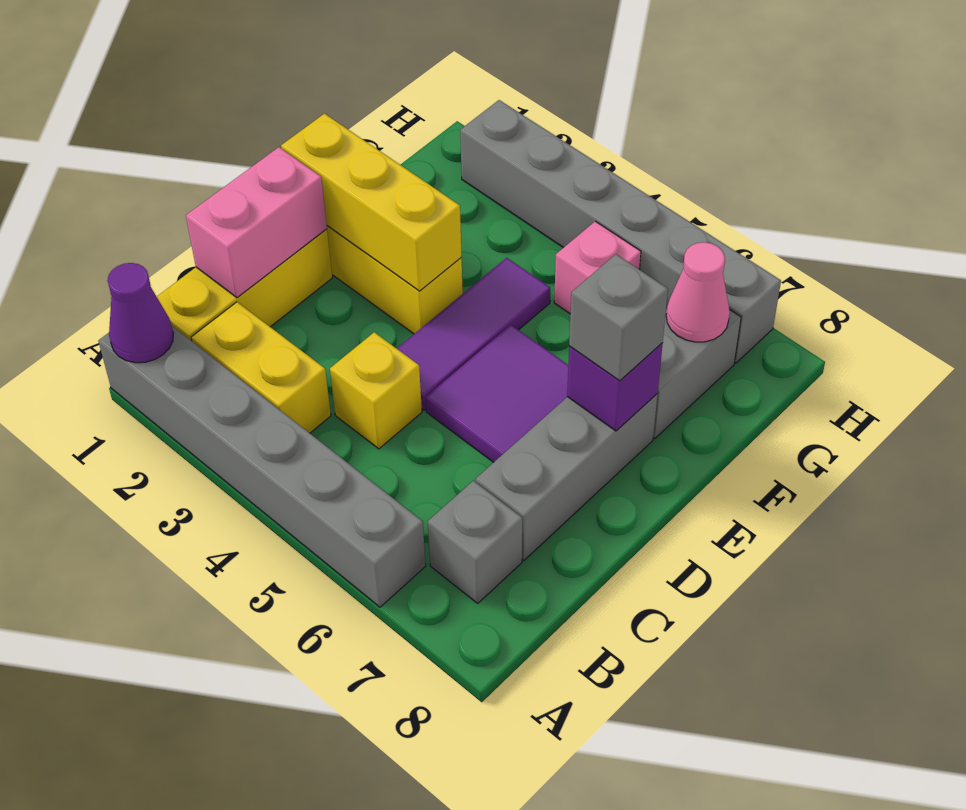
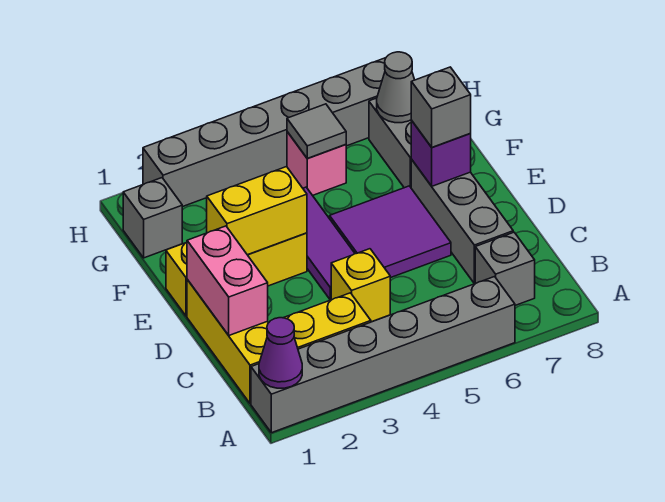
yellow brick E1:E3 level 2 -> yellow brick E2:E3 level 2
none -> grey brick G1 level 1
none -> grey tile G5 level 2
pink cone G7 level 2 -> grey cone G7 level 2

